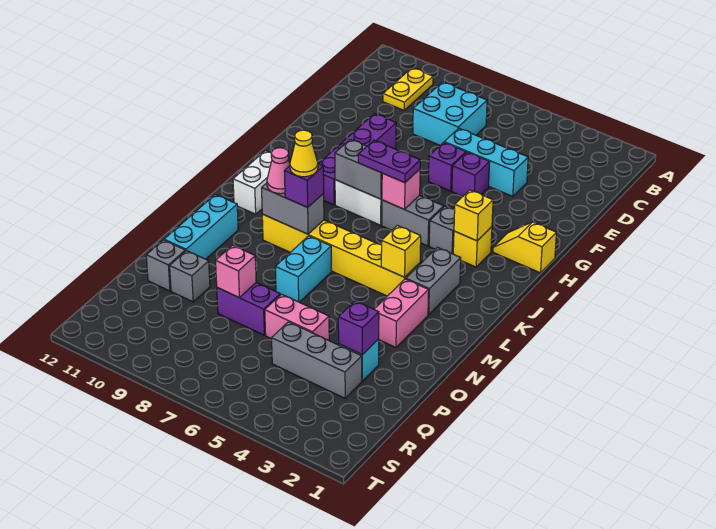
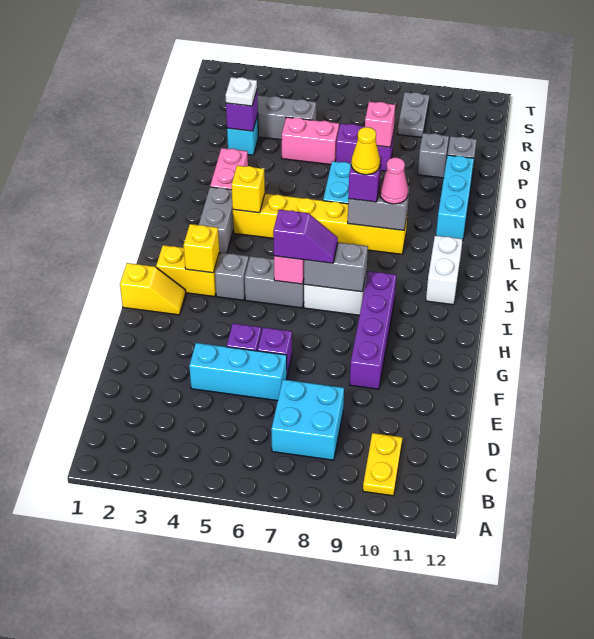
yellow brick I3 level 1 -> yellow brick I2:I3 level 1
purple plate I6:I7 level 3 -> purple slope I6:I7 level 3 top 6
none -> white plate P3 level 3
none -> grey plate R9:S9 level 1

